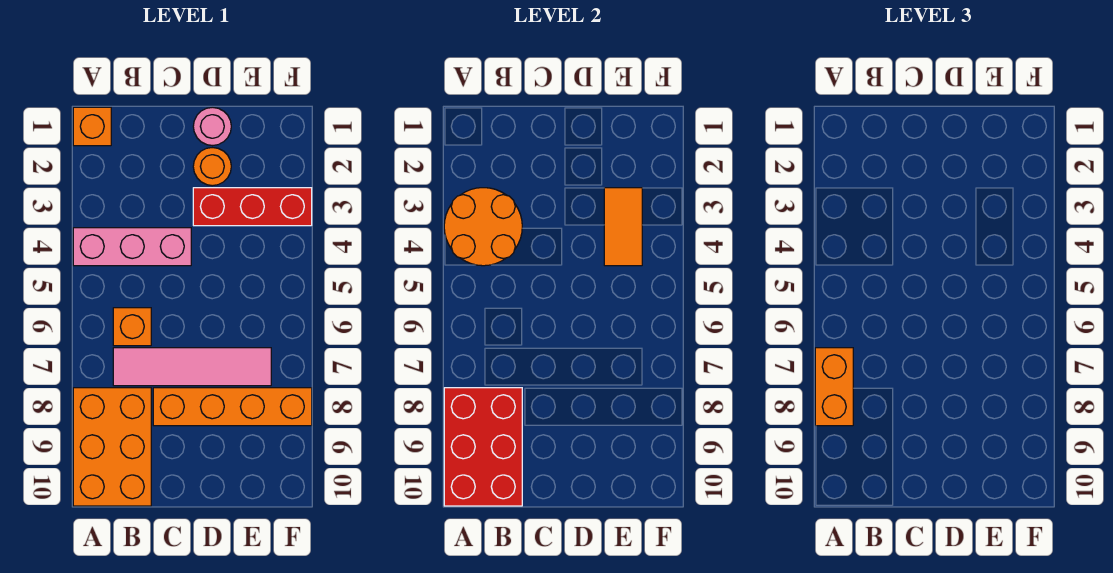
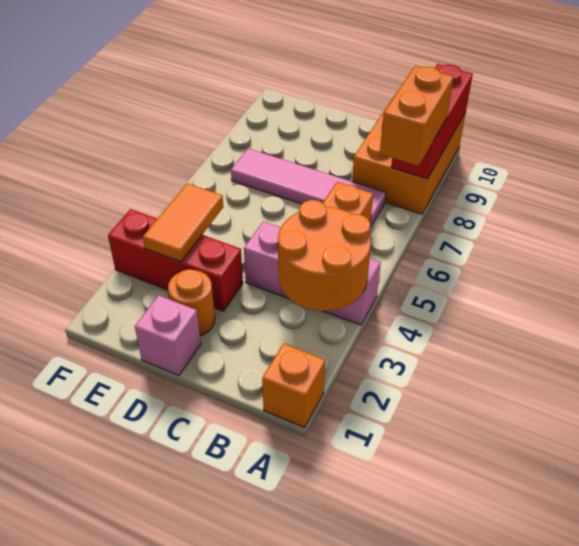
red brick A8:B10 level 2 -> red brick A8:A10 level 2
orange brick C8:F8 level 1 -> none
pink round brick D1 level 1 -> pink brick D1 level 1

